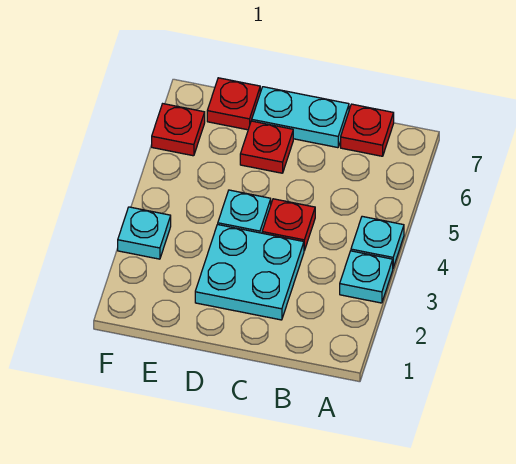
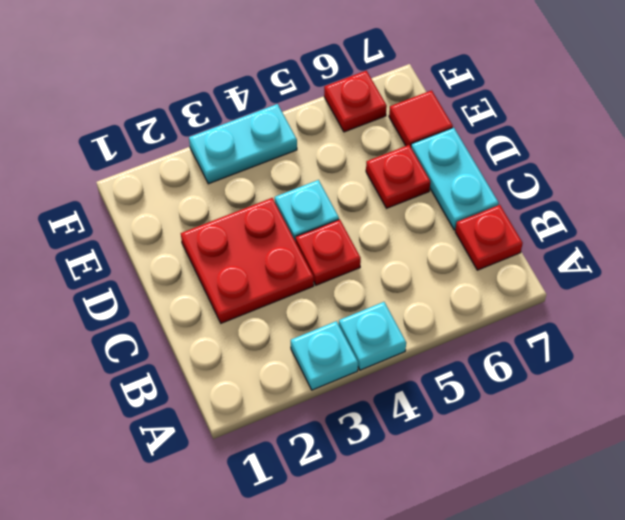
cyan plate C2:D3 level 1 -> red plate C2:D3 level 1
red plate E7 level 1 -> red tile E7 level 1
cyan plate F3 level 1 -> cyan plate F3:F4 level 1

